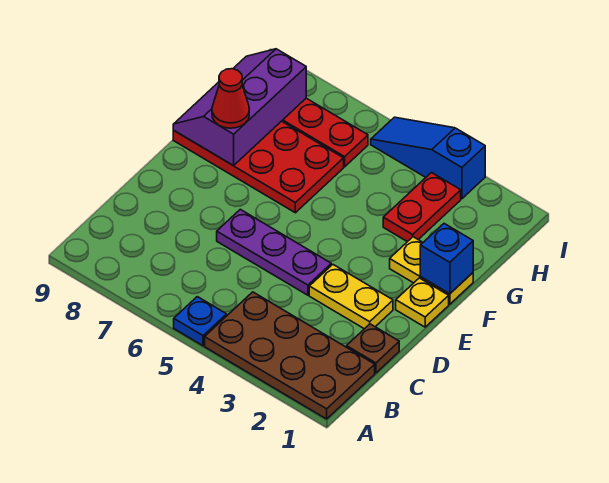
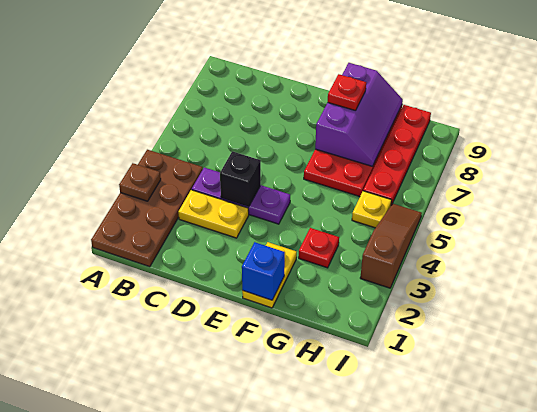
blue plate A5 level 1 -> none
brown plate C1 level 1 -> brown plate A3 level 2
yellow plate D2:D3 level 1 -> yellow plate C3:D3 level 1
purple plate D4:D6 level 1 -> purple plate C4:E4 level 1
none -> black brick D4 level 2
yellow plate E1 level 1 -> yellow plate H5 level 1
purple slope F8:H9 level 2 top 8 -> purple slope F7:G9 level 2 top F
red cone F8 level 3 -> red plate F8 level 3
red plate G3:H3 level 1 -> red plate G3 level 1
blue slope I3:I5 level 1 top 3 -> brown slope I3:I5 level 1 top 3

